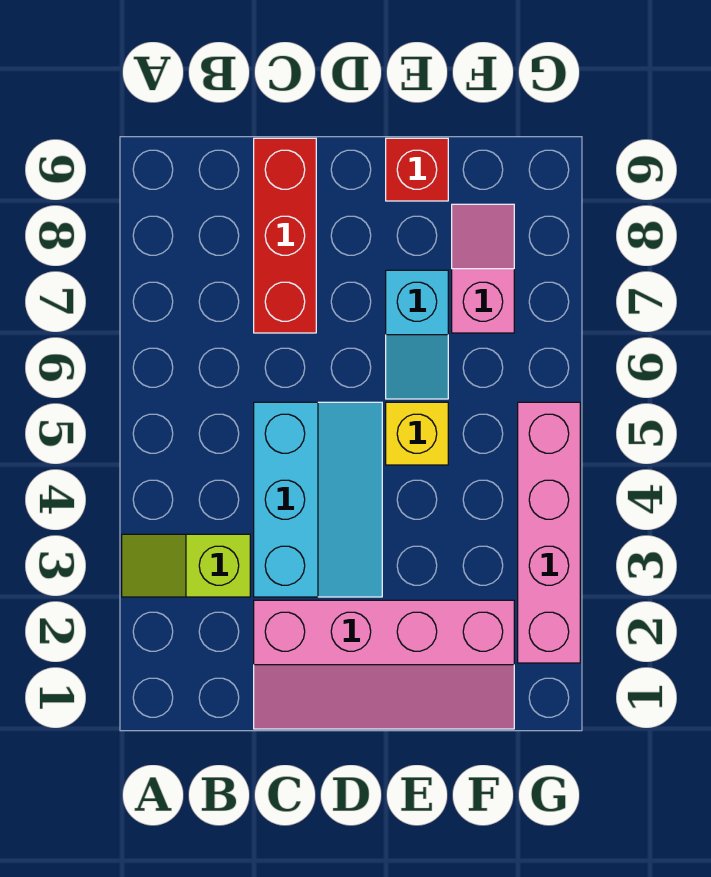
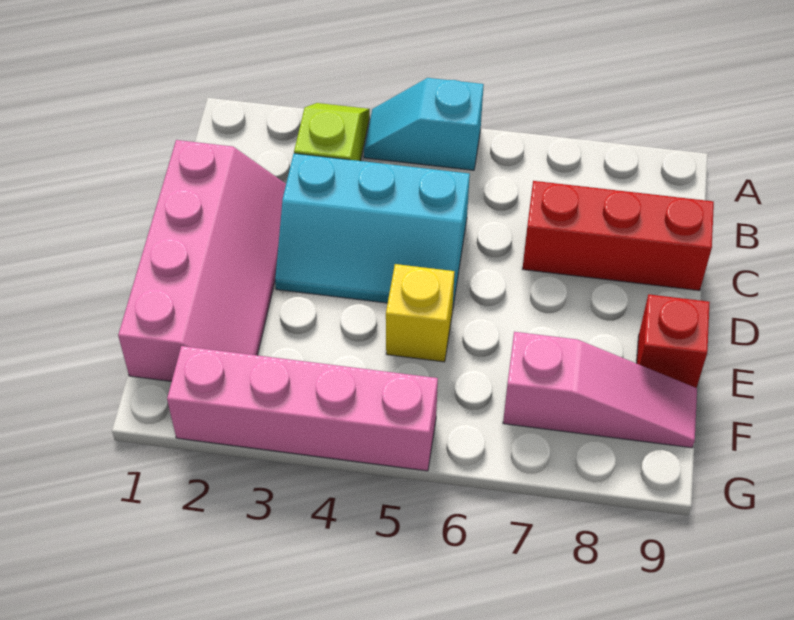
pink slope C1:F2 level 1 top 2 -> pink slope C1:F2 level 1 top 1
cyan slope E6:E7 level 1 top 7 -> cyan slope A4:A5 level 1 top 5
pink slope F7:F8 level 1 top 7 -> pink slope F7:F9 level 1 top 7

